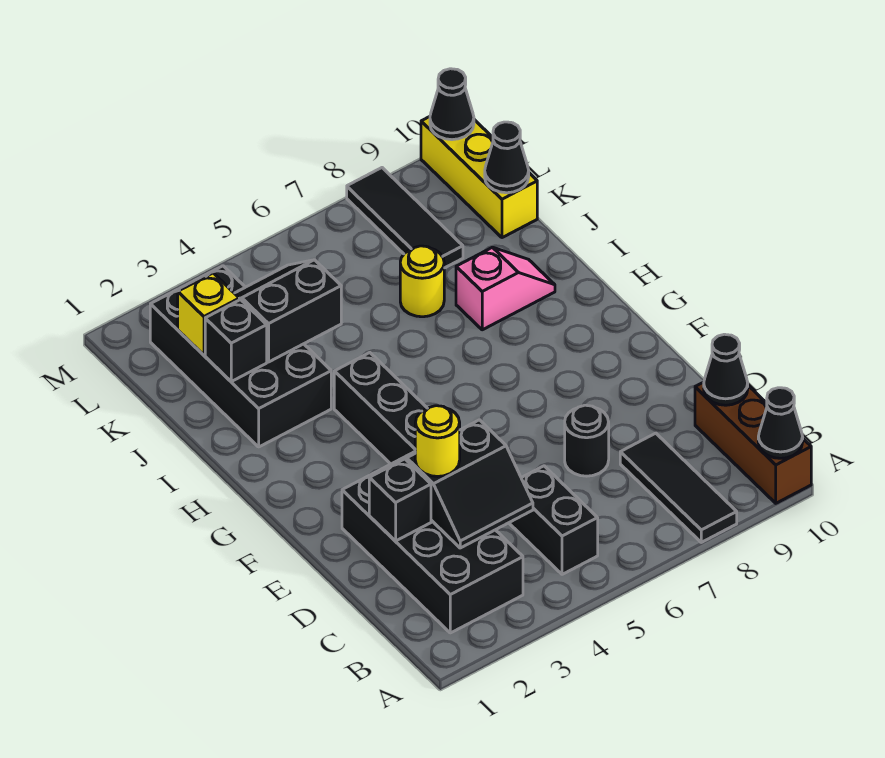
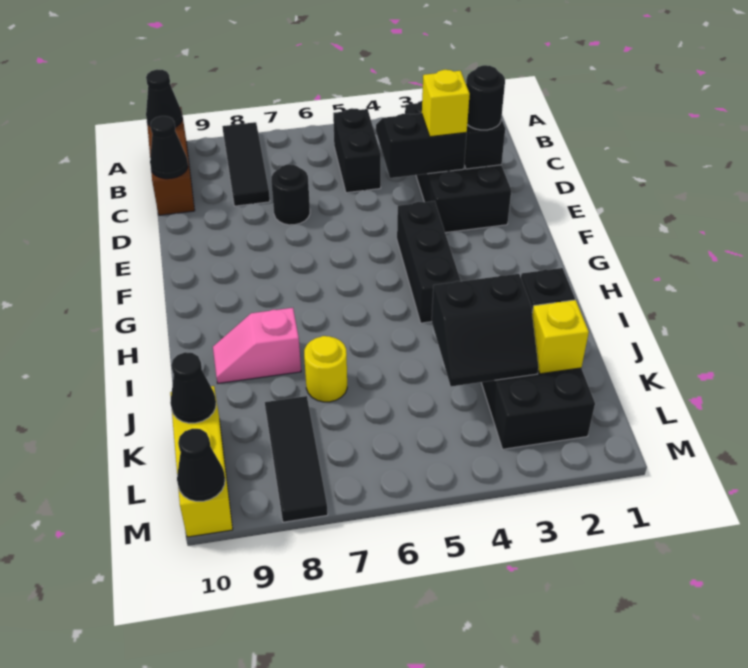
none -> black round brick D2 level 3
yellow round brick D3 level 3 -> yellow brick D3 level 3

